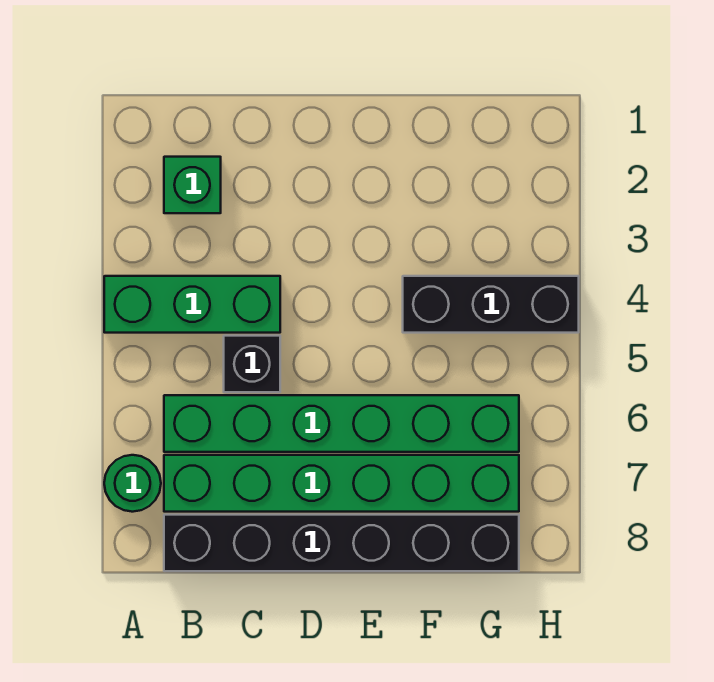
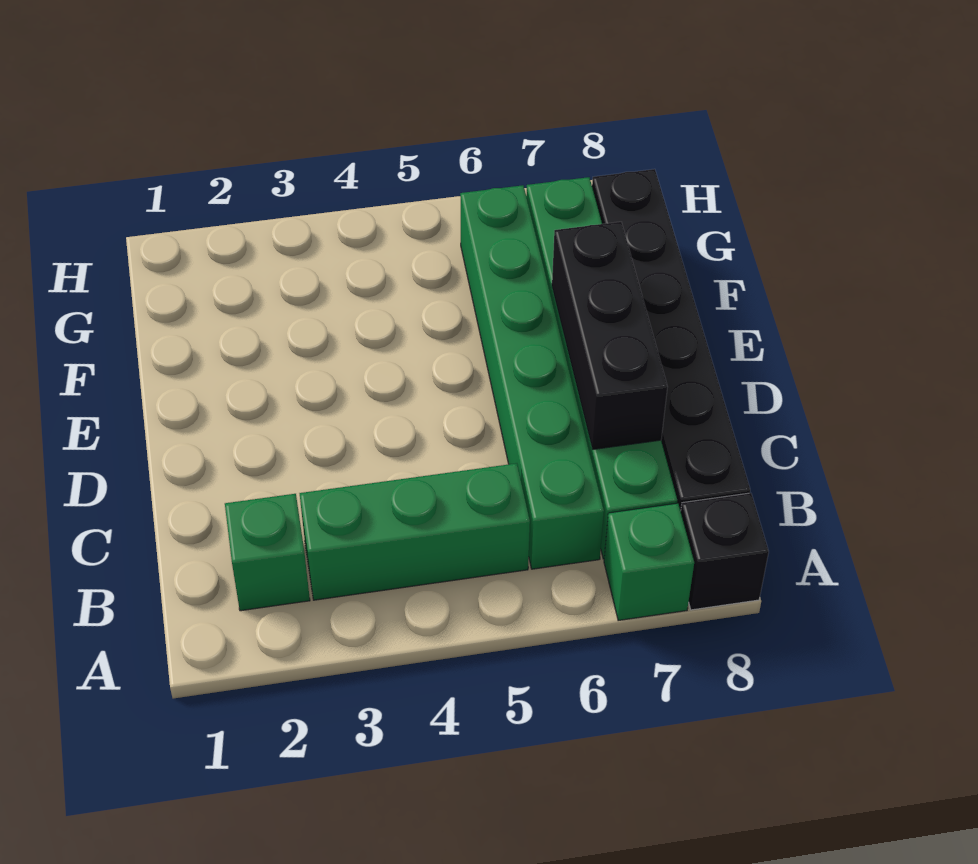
green brick A4:C4 level 1 -> green brick B3:B5 level 1
green round brick A7 level 1 -> green brick A7 level 1
black brick C5 level 1 -> black brick A8 level 1
black brick F4:H4 level 1 -> black brick C7:E7 level 2

